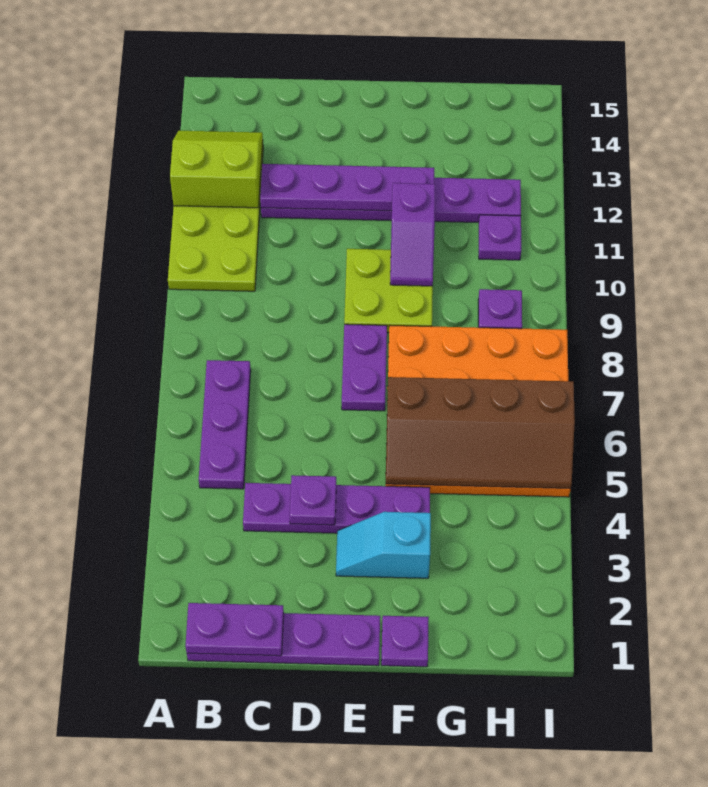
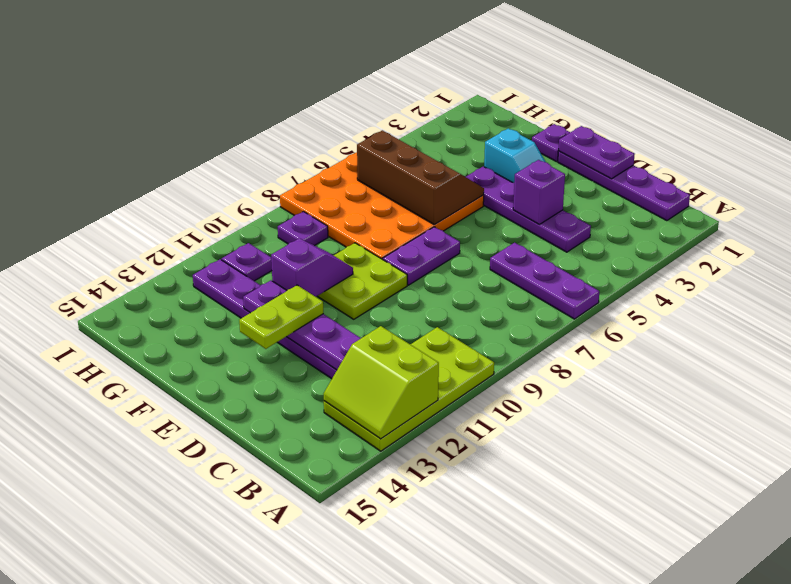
purple plate B1:C1 level 2 -> purple plate D1:E1 level 2
purple plate B5:B7 level 1 -> purple plate A6:C6 level 1
purple plate D4 level 2 -> purple brick D4 level 2
none -> lime plate E12:E13 level 3
brown slope F5:I6 level 2 top 6 -> brown slope F5:H6 level 2 top 6

